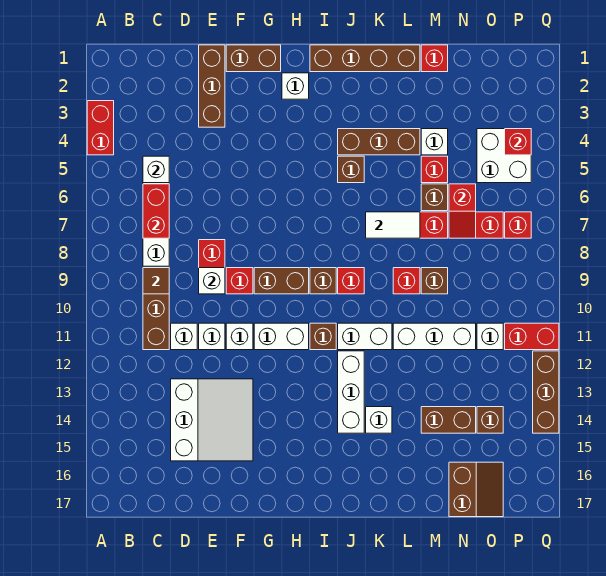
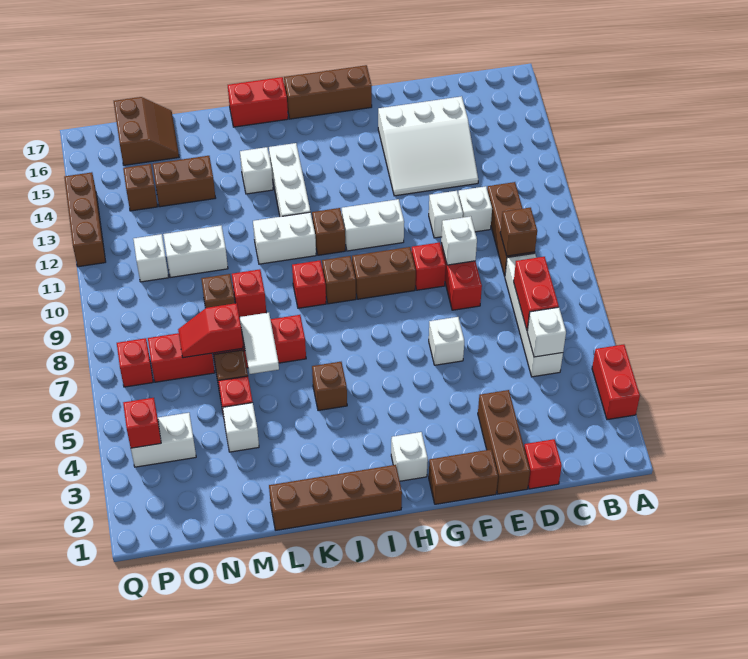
brown tile C9 level 2 -> brown brick C9 level 2
white slope D13:F15 level 1 top D -> white slope D13:F15 level 1 top 15
white brick F11 level 1 -> white brick F6 level 1
brown brick J4:L4 level 1 -> brown brick G17:I17 level 1
white tile K7:L7 level 2 -> white tile L6:L7 level 2
white brick L11:N11 level 1 -> white brick M11:N11 level 1
red brick M1 level 1 -> red brick D1 level 1
red slope N6:N7 level 2 top 6 -> red slope M7:N7 level 2 top M
brown slope N16:O17 level 1 top N -> brown slope N16:O17 level 1 top O
white brick O4:P5 level 1 -> white brick O4:P4 level 1
red brick P11:Q11 level 1 -> red brick J17:K17 level 1

